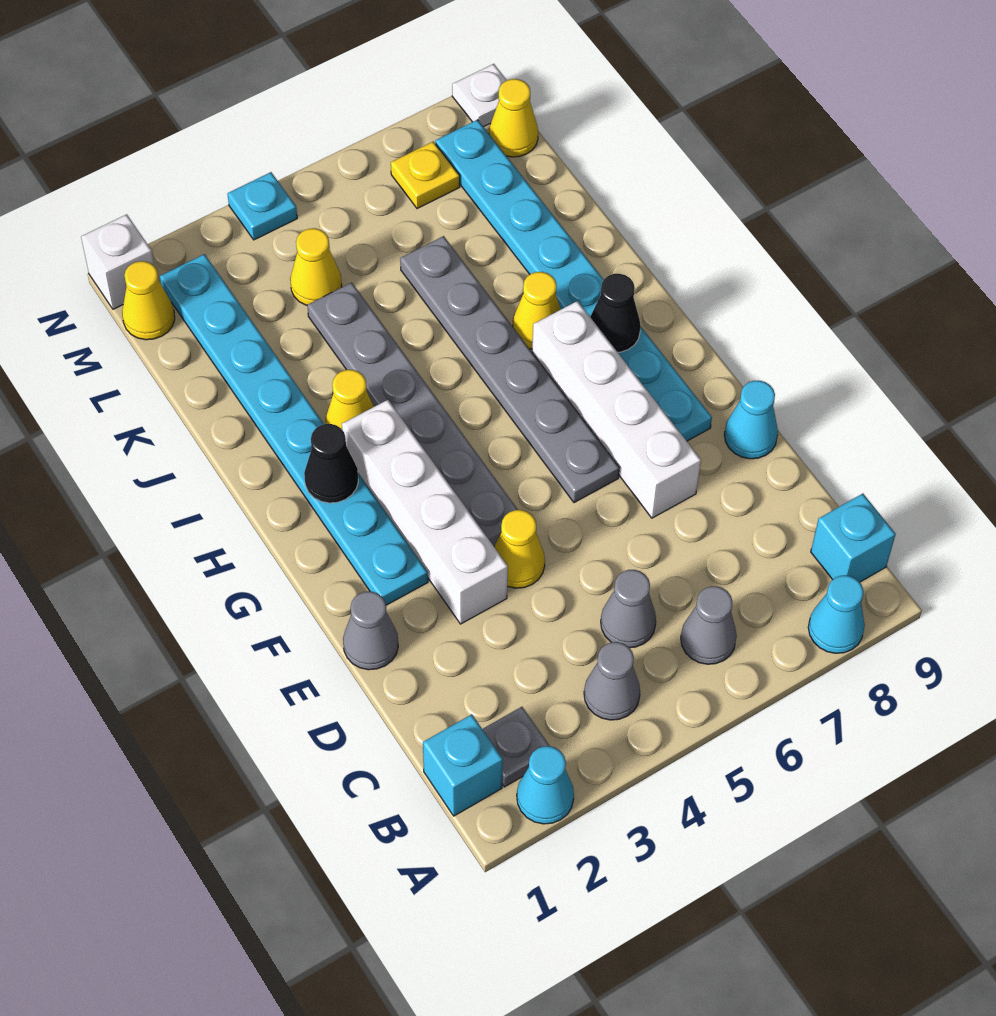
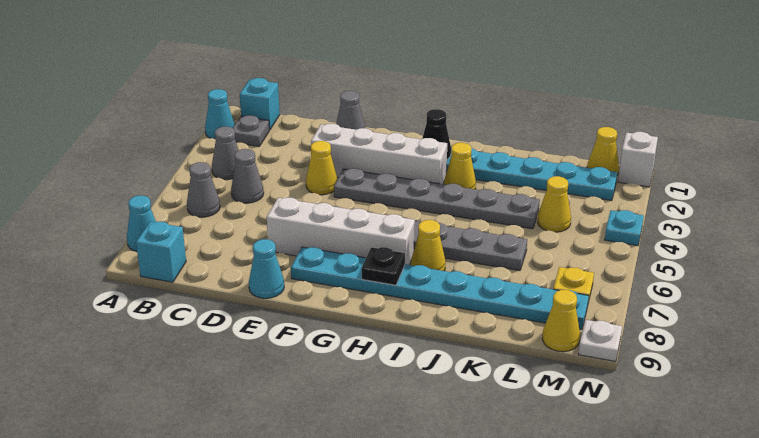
black cone H8 level 2 -> black plate H8 level 2

